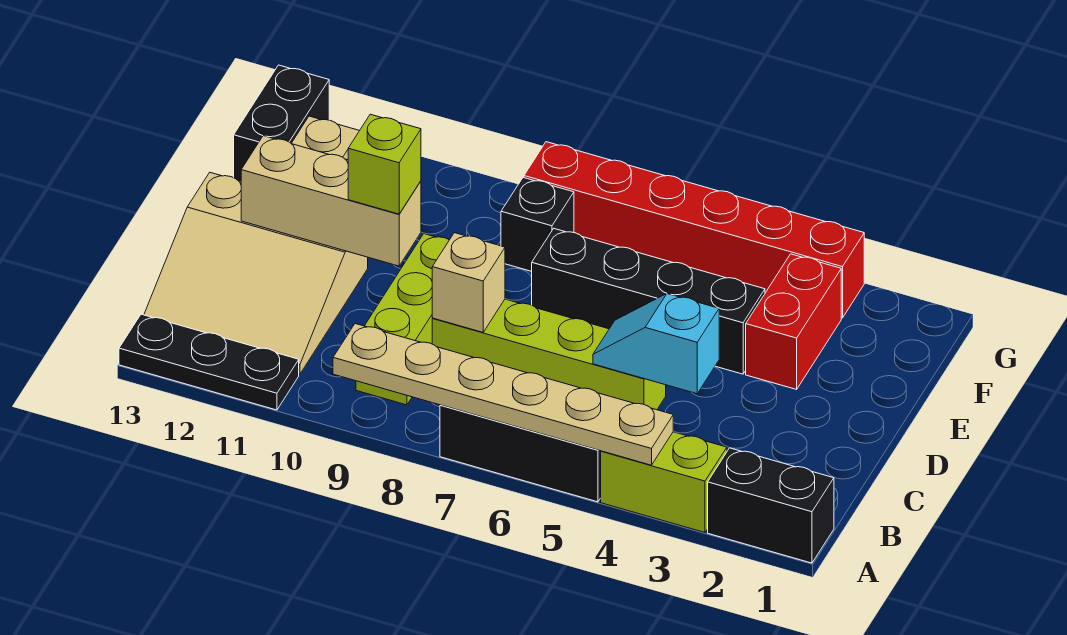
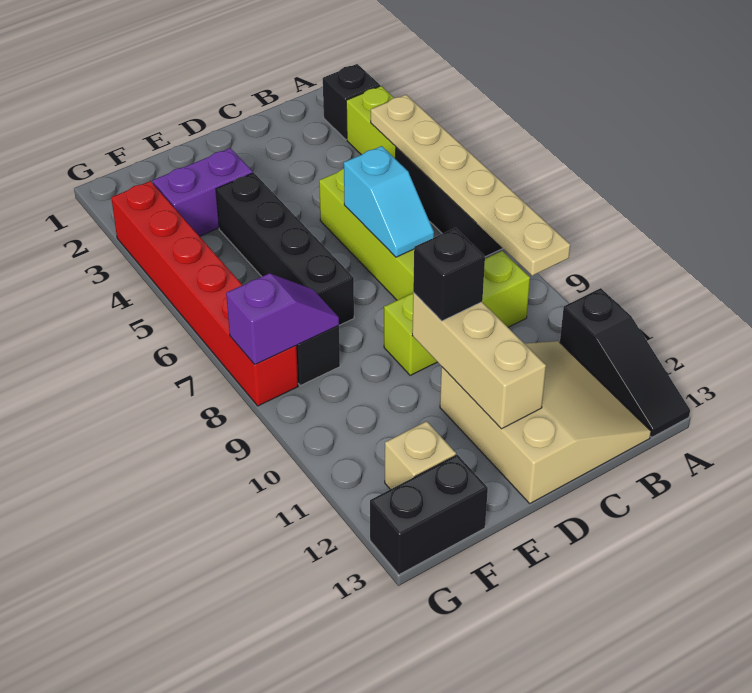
black brick A1:A2 level 1 -> black brick A2 level 1
black plate A11:A13 level 1 -> black slope A11:A13 level 1 top 11
cyan slope C4:C5 level 2 top 4 -> cyan slope C6:C7 level 2 top 6
tan brick C8 level 2 -> none
lime brick D10 level 3 -> black brick D10 level 3
red brick E3:F3 level 1 -> purple brick E3:F3 level 1
none -> purple slope F8:G8 level 2 top G

